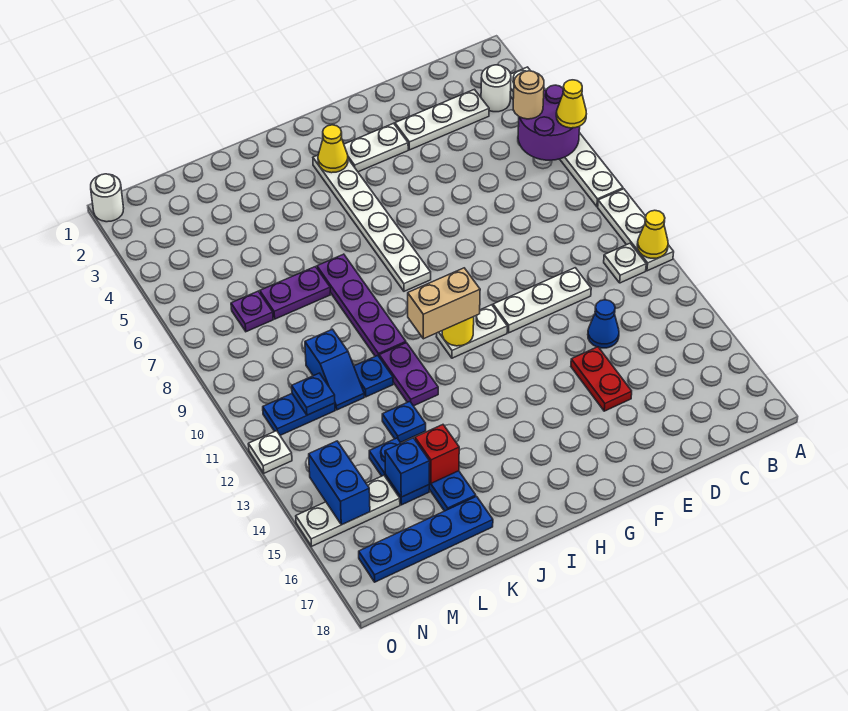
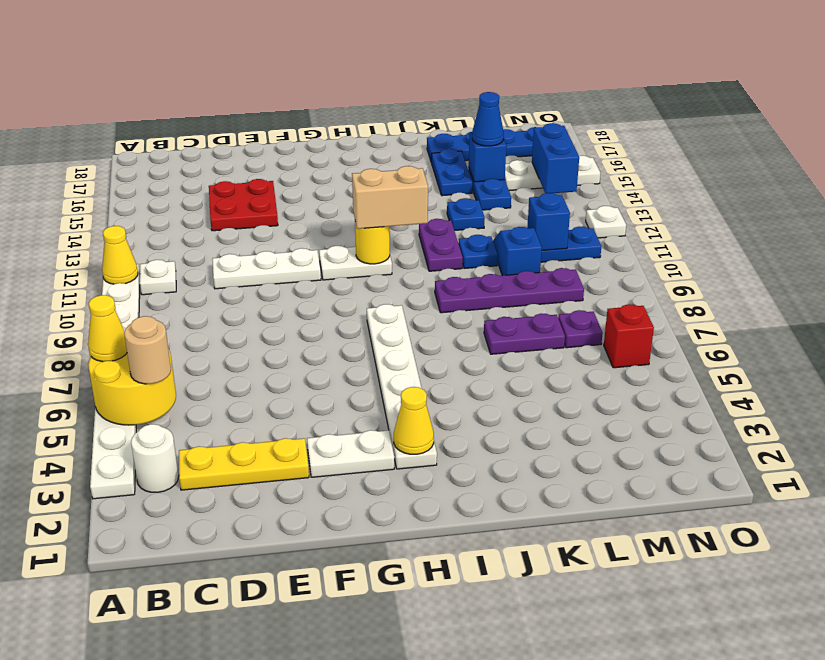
purple round brick A5:B6 level 2 -> yellow round brick A5:B6 level 2
white plate C3:E3 level 1 -> yellow plate C3:E3 level 1
blue cone D13 level 1 -> blue cone L15 level 3
red plate E14:E15 level 1 -> red plate D14:E15 level 1
purple plate J7:J10 level 1 -> purple plate J9:M9 level 1
red brick K15 level 2 -> red brick N6 level 1
blue plate M11 level 2 -> blue brick M11 level 2
white round brick O1 level 1 -> none

